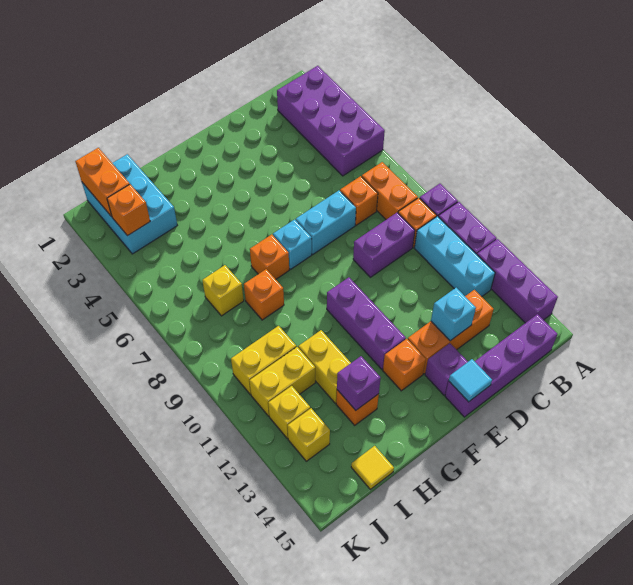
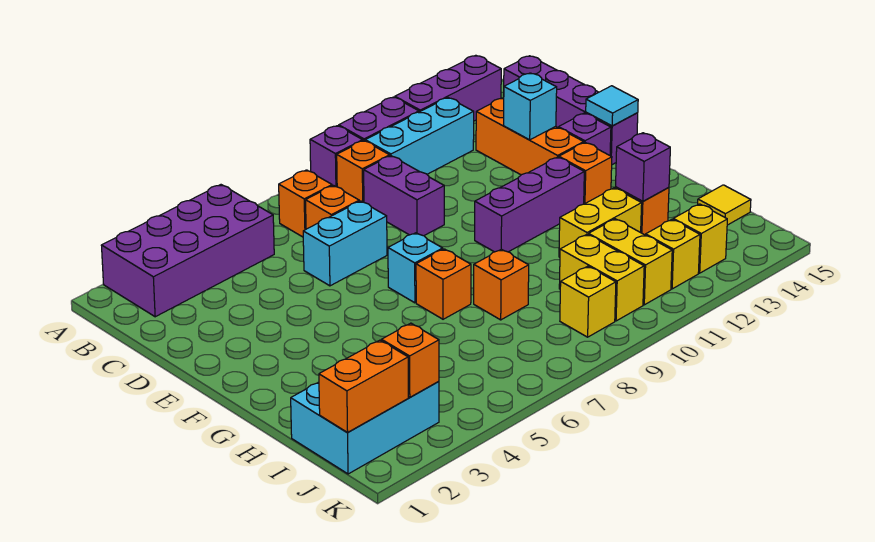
orange brick B7:B8 level 1 -> orange brick B7 level 1
cyan brick D7:E7 level 1 -> cyan brick D6:D7 level 1
yellow brick I7 level 1 -> yellow brick J9 level 1

